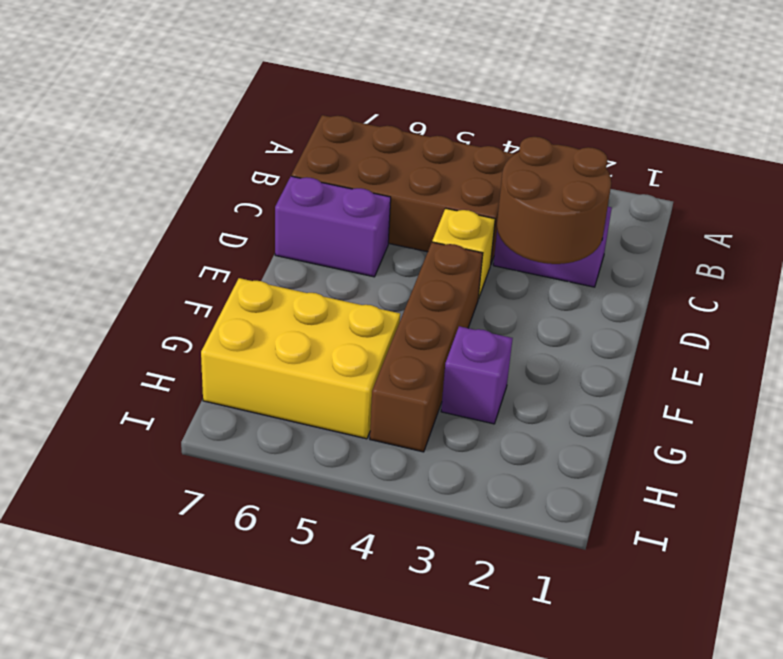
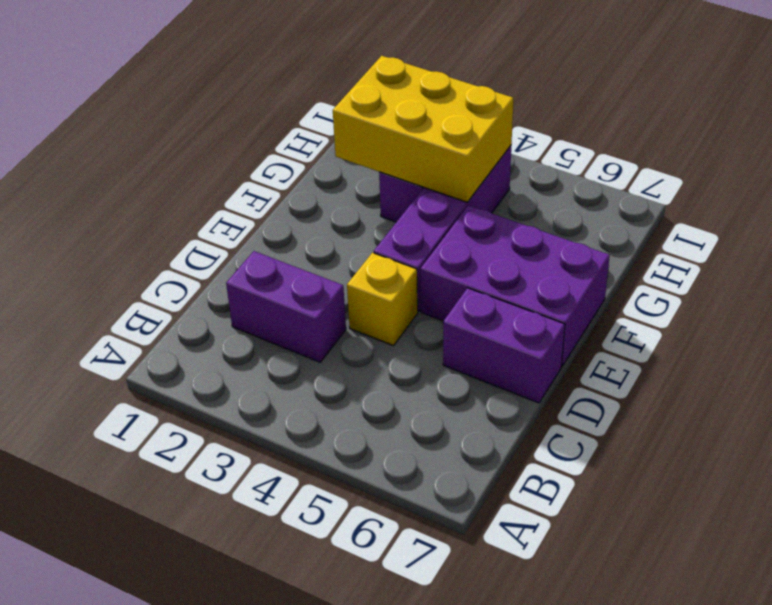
brown brick B4:C7 level 1 -> none
brown round brick C2:D3 level 2 -> none
brown brick E4:H4 level 1 -> purple brick E4:H4 level 1
none -> purple brick E5:F7 level 1
yellow brick G5:H7 level 1 -> yellow brick G2:H4 level 2

